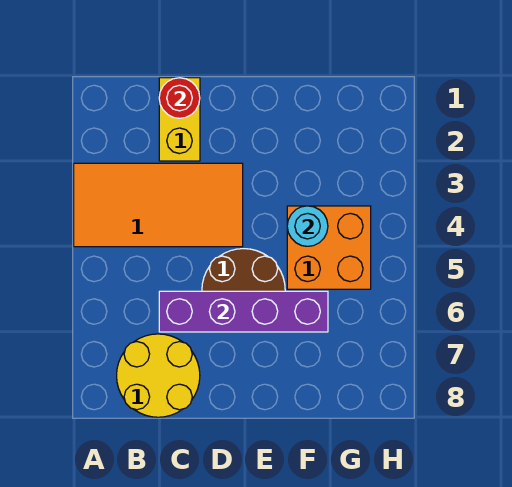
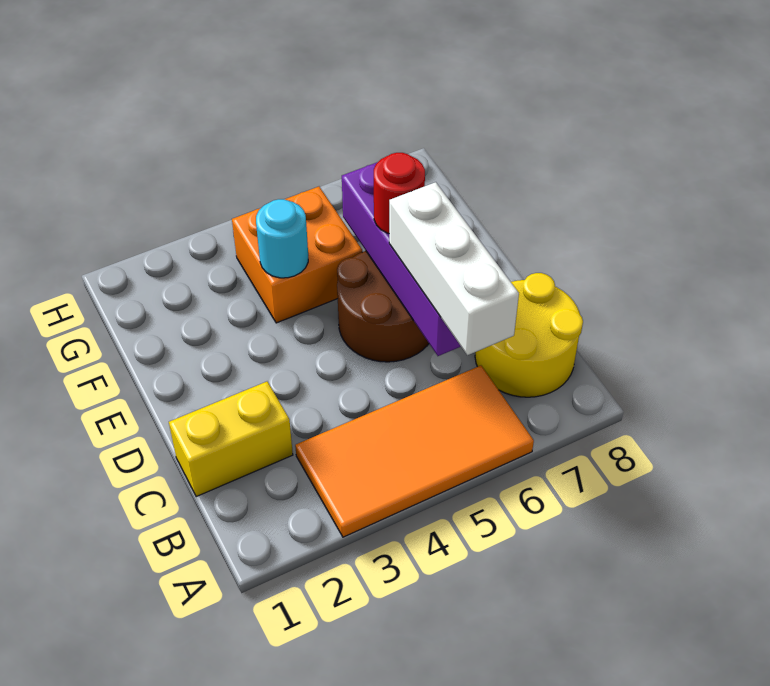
orange tile A3:D4 level 1 -> orange tile A3:B6 level 1
none -> white brick B6:D6 level 3
red round brick C1 level 2 -> red round brick E6 level 3

